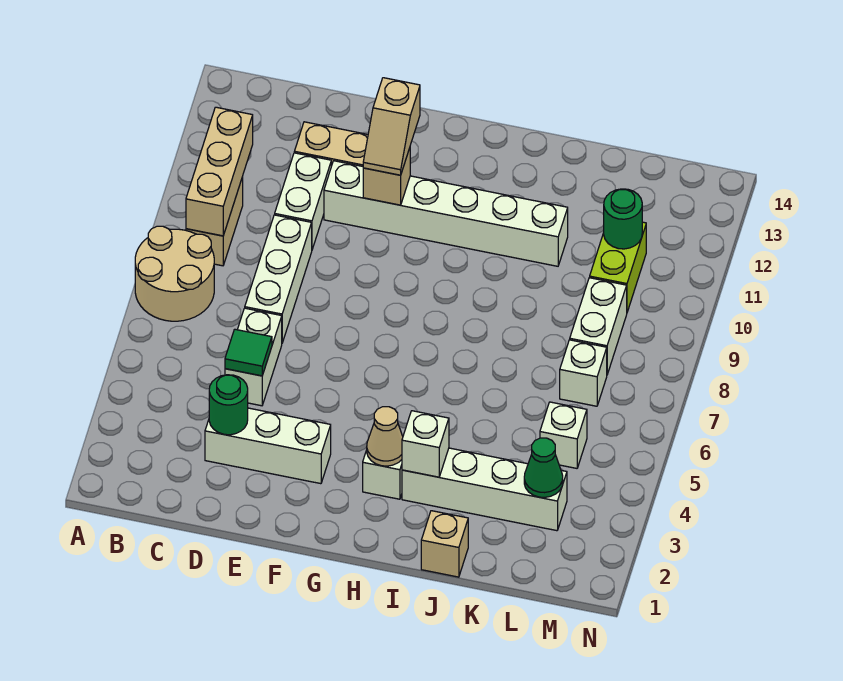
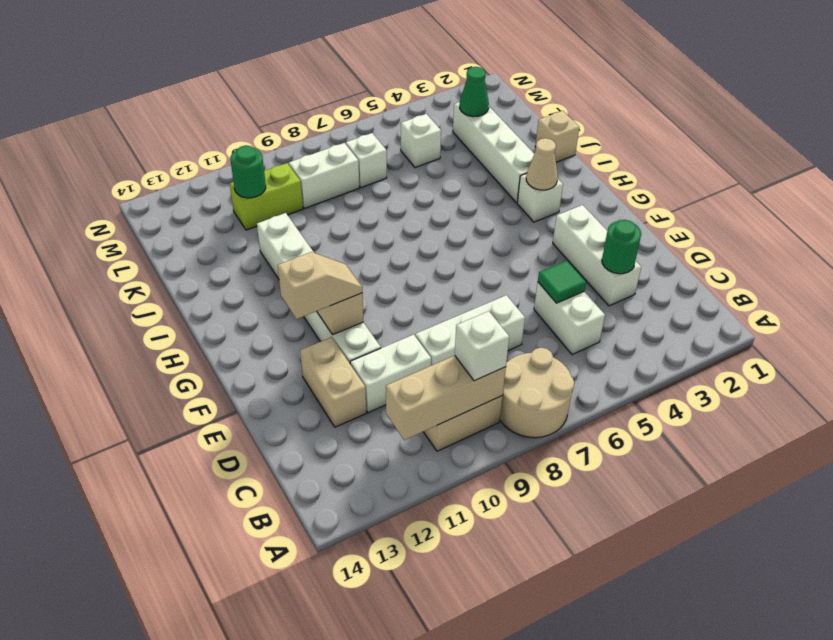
white brick D5:D6 level 1 -> white brick C5:D5 level 1
white brick I3 level 2 -> white brick B9 level 3

